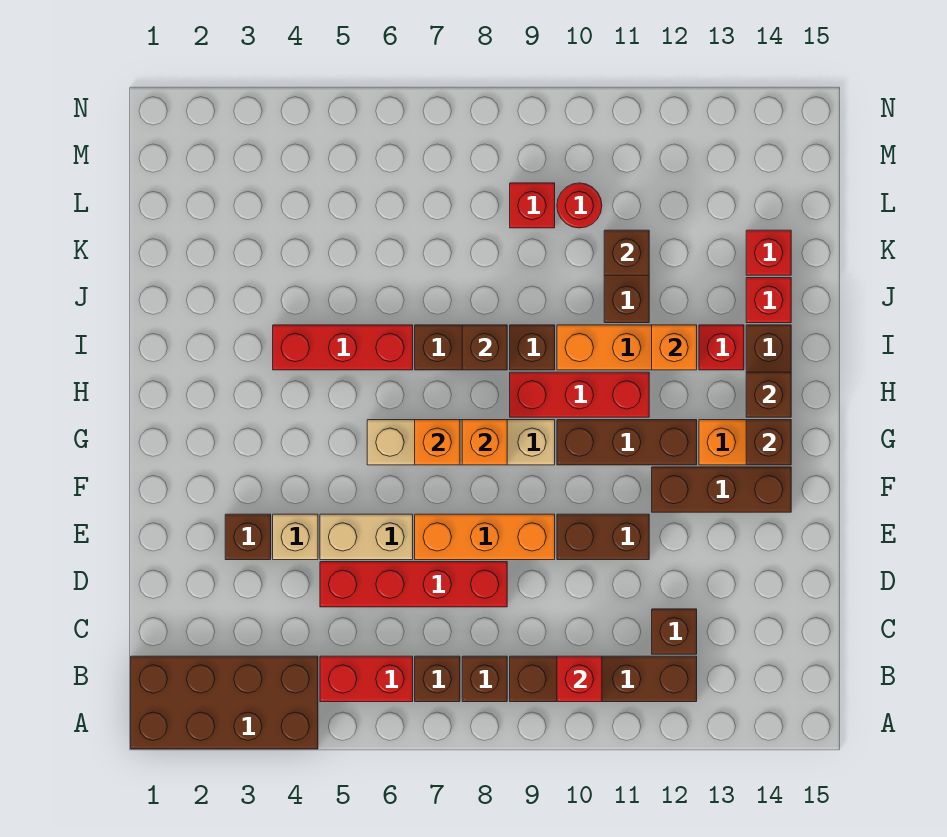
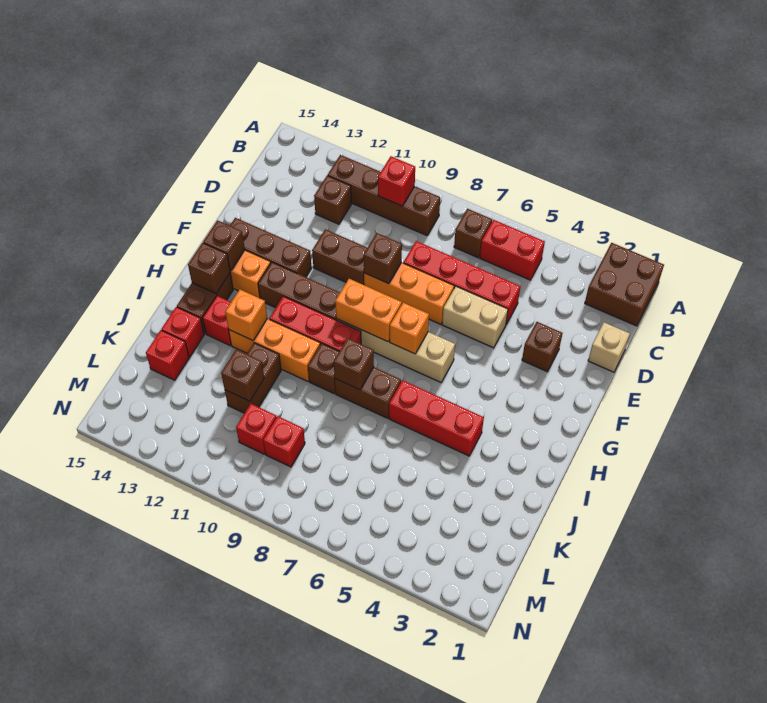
brown brick A1:B4 level 1 -> brown brick A1:B2 level 1
brown brick B8 level 1 -> brown brick E9 level 2
tan brick E4 level 1 -> tan brick D1 level 1
orange brick G8 level 2 -> orange brick G8:G9 level 2
red round brick L10 level 1 -> red brick L10 level 1

